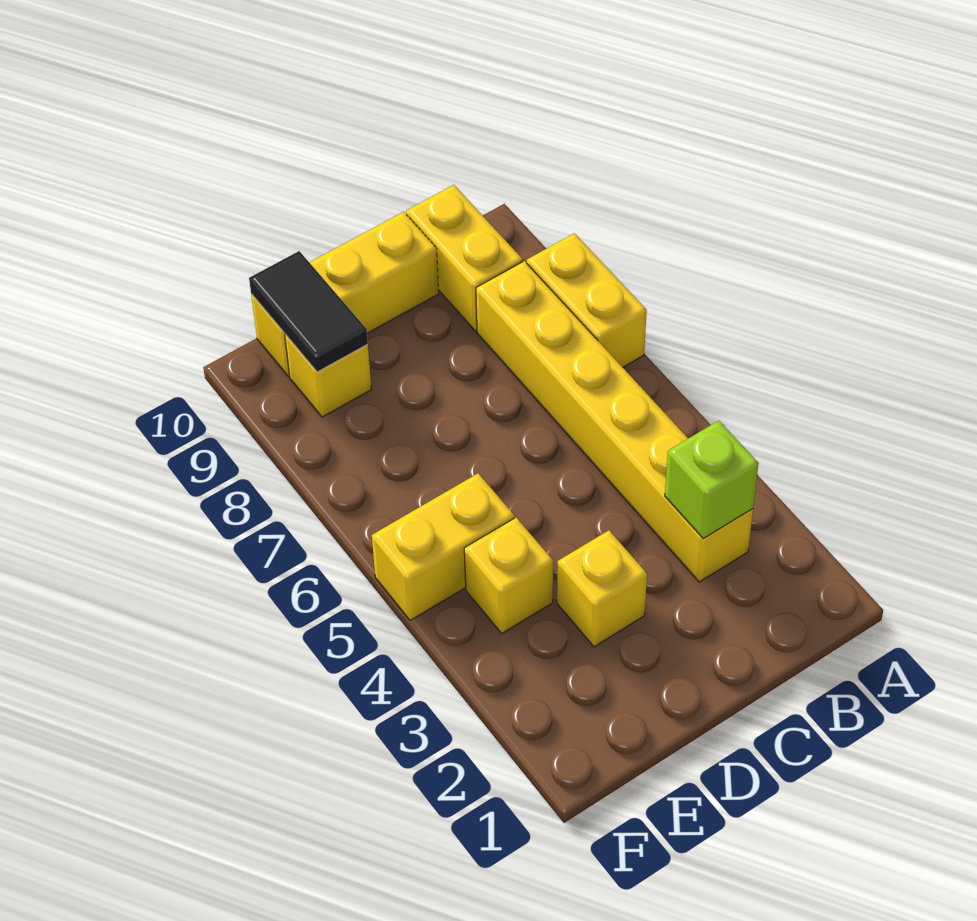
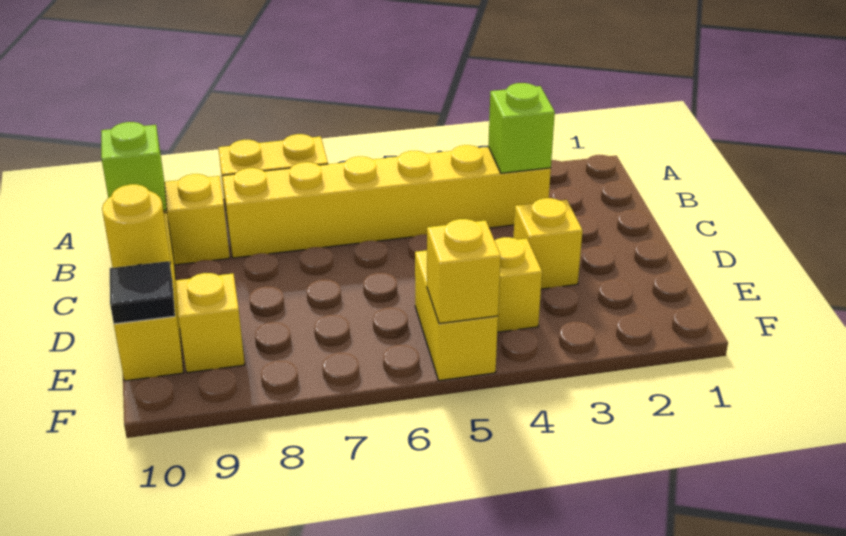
none -> lime brick B10 level 2
none -> yellow round brick D10 level 2
black tile E9:E10 level 2 -> black tile E10 level 2
none -> yellow brick F5 level 2

